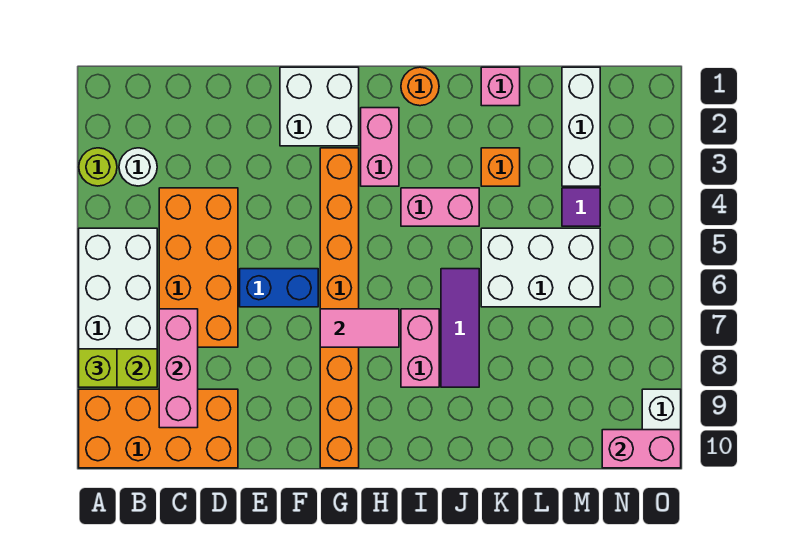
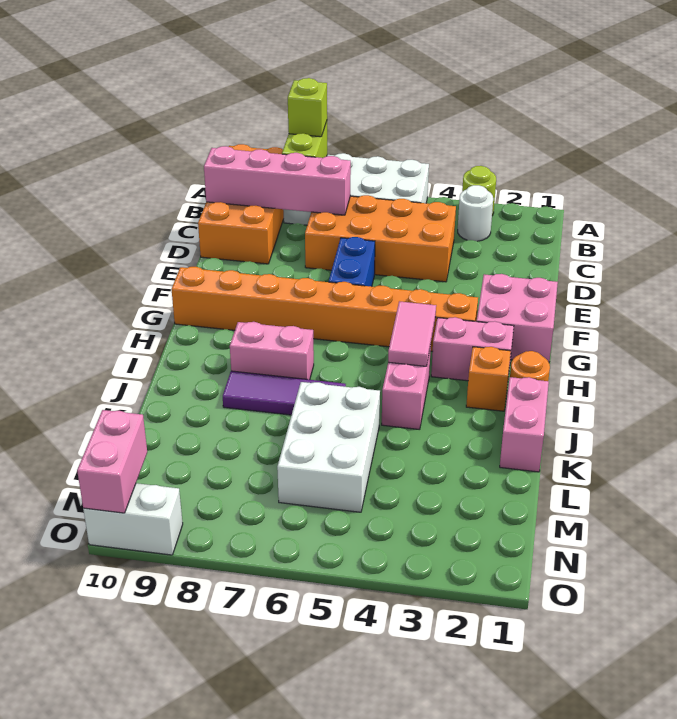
pink brick C7:C9 level 2 -> pink brick C7:C10 level 2
white brick F1:G2 level 1 -> pink brick F1:G2 level 1
pink tile G7:H7 level 2 -> pink tile H4:I4 level 2
pink brick K1 level 1 -> pink brick J1:K1 level 1
orange brick K3 level 1 -> orange brick I2 level 1
white brick M1:M3 level 1 -> none
purple tile M4 level 1 -> none

